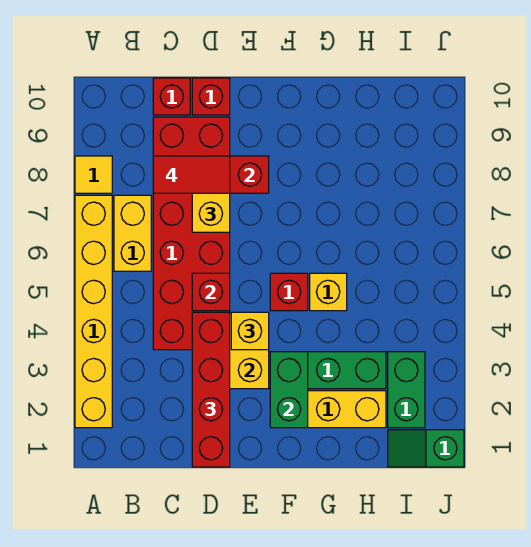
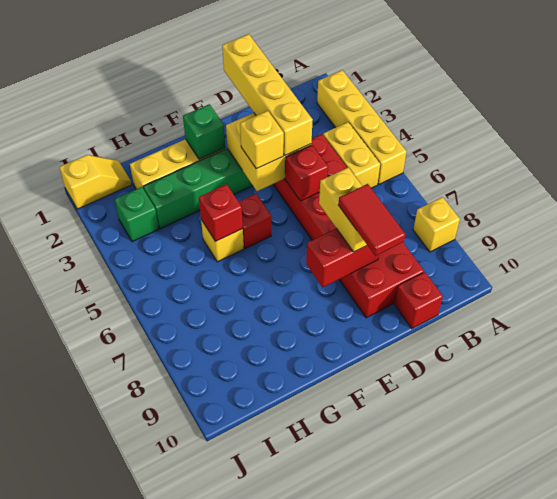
yellow brick A2:A7 level 1 -> yellow brick A2:A5 level 1
yellow tile A8 level 1 -> yellow brick A8 level 1
yellow brick B6:B7 level 1 -> yellow brick B4:B5 level 1
red tile C8:D8 level 4 -> red tile D8:D9 level 4
red brick D1:D4 level 3 -> yellow brick D1:D4 level 3
red brick D10 level 1 -> red brick G5 level 2
green brick F2:F3 level 2 -> green brick F2 level 2
green slope I1:J1 level 1 top J -> yellow slope I1:J1 level 1 top J
green brick I2:I3 level 1 -> green brick I3 level 1

